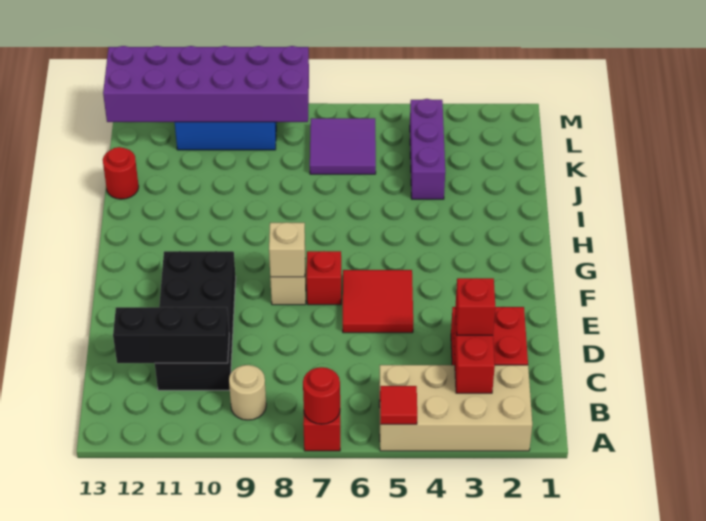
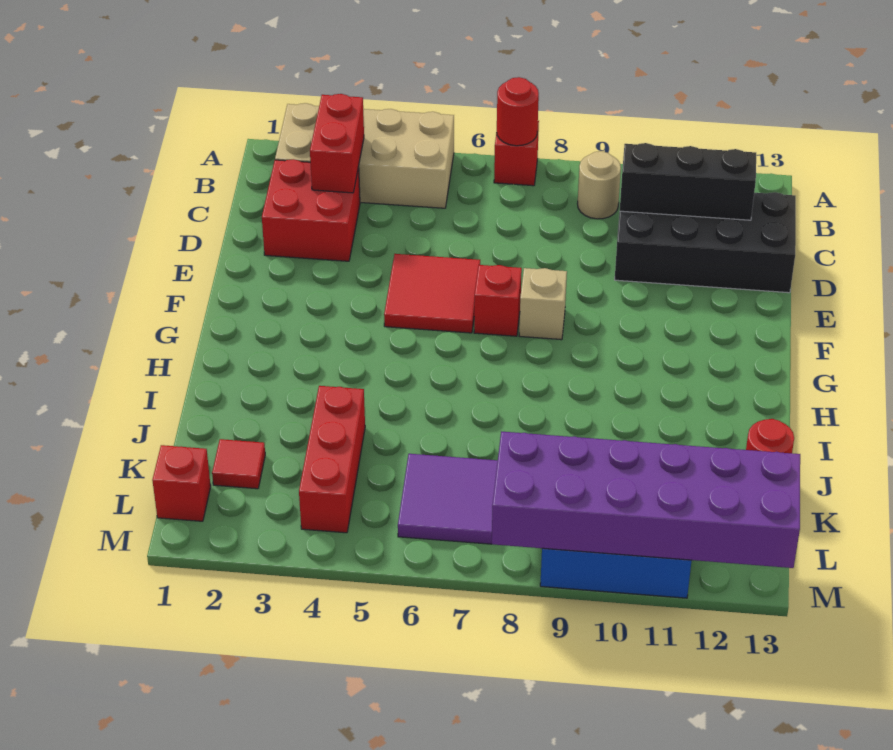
red tile A5 level 2 -> red tile K2 level 1
red brick C3 level 3 -> red brick L1 level 1
black brick C10:F11 level 1 -> black brick C10:D13 level 1
tan brick F8 level 2 -> none
purple brick J4:L4 level 1 -> red brick J4:L4 level 1

